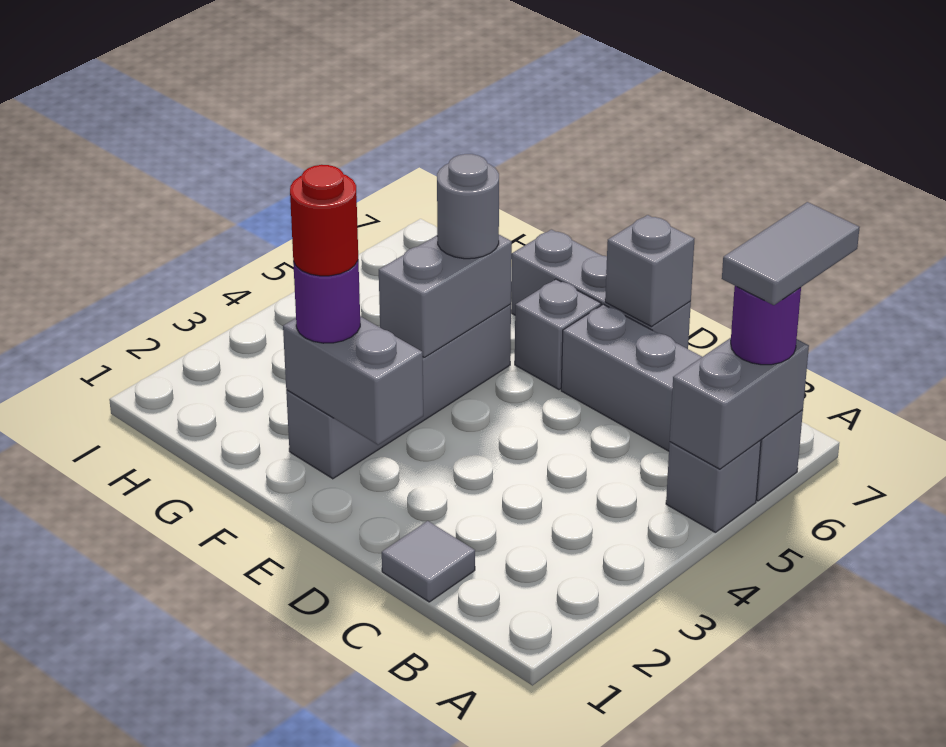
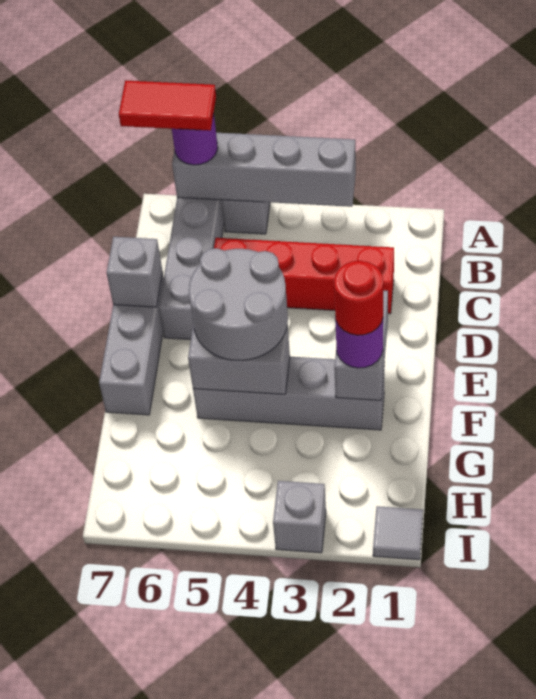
grey brick A5:A6 level 2 -> grey brick A3:A6 level 2
grey tile A6:A7 level 4 -> red tile A6:A7 level 4
grey tile C1 level 1 -> grey tile I1 level 1
none -> red brick C2:C5 level 1
grey brick E6 level 1 -> grey brick I3 level 1
grey round brick F5 level 3 -> grey round brick E4:F5 level 3

